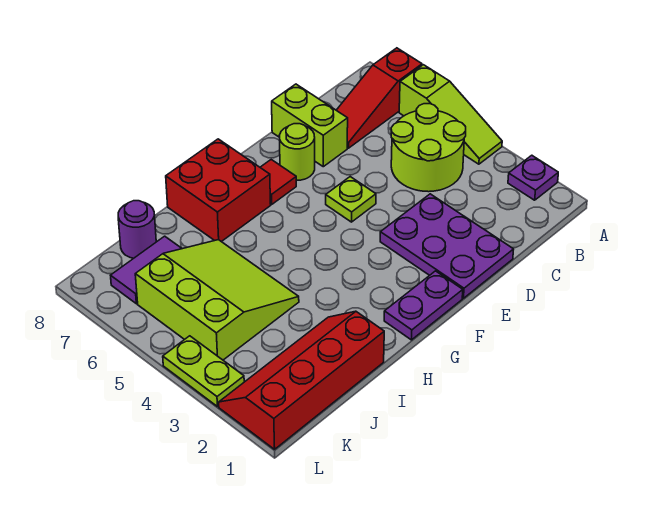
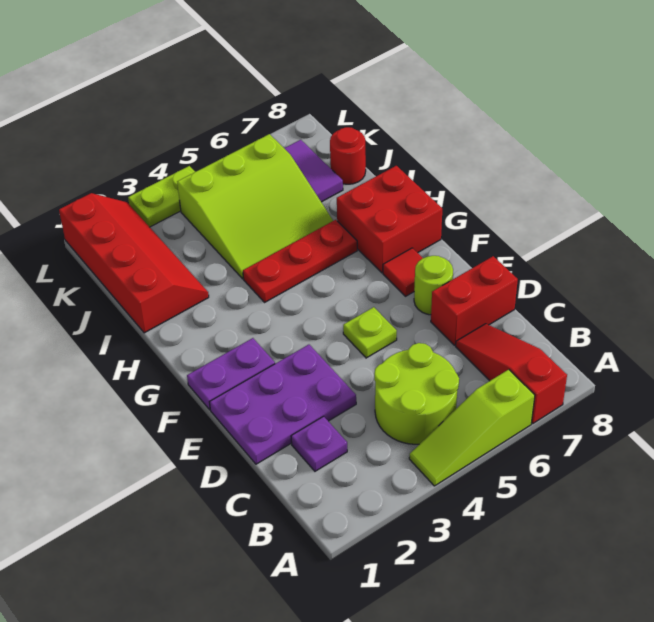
purple plate A2 level 1 -> purple plate C2 level 1
lime brick D7:D8 level 1 -> red brick D7:D8 level 1
purple plate F1:G1 level 1 -> purple plate F1:F2 level 1
none -> red plate H4:H6 level 1
purple round brick J8 level 1 -> red round brick J8 level 1

